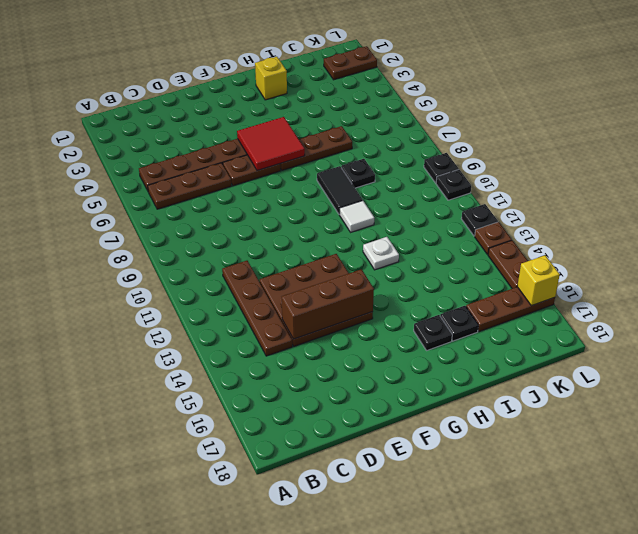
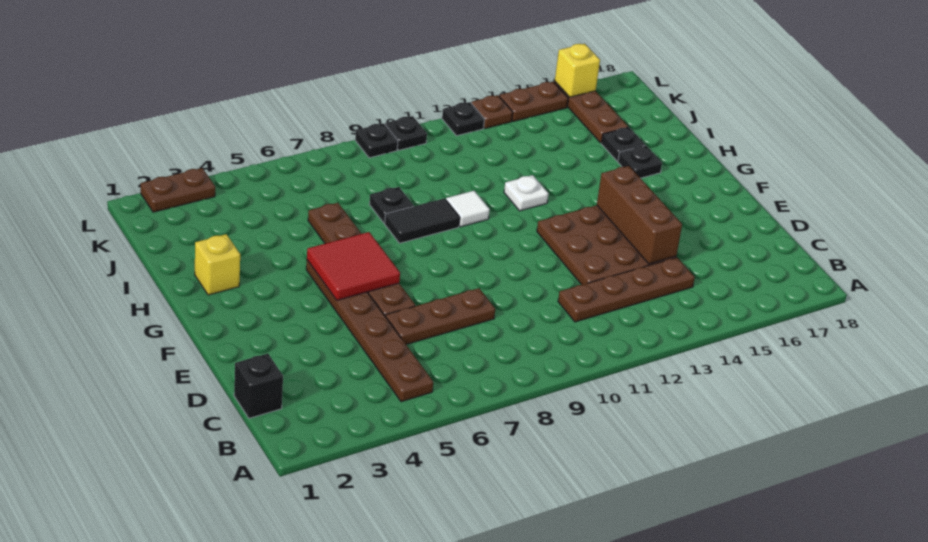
brown plate B6:D6 level 1 -> brown plate D6:D8 level 1
none -> black brick C1 level 1
brown plate K2:L2 level 1 -> brown plate L2:L3 level 1

